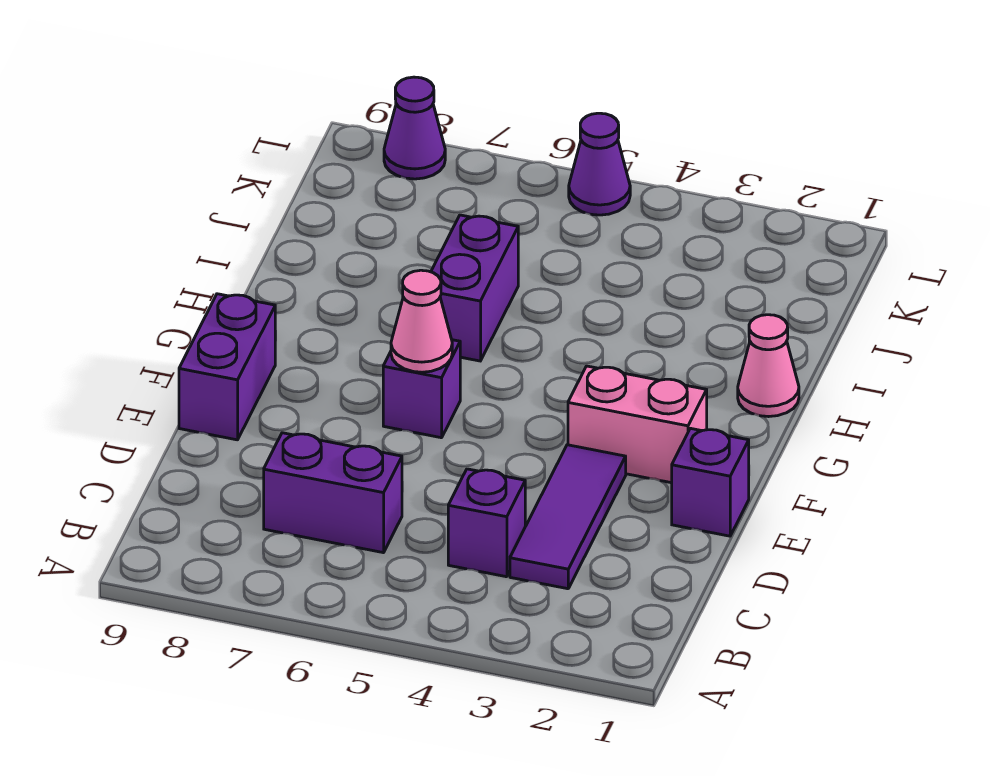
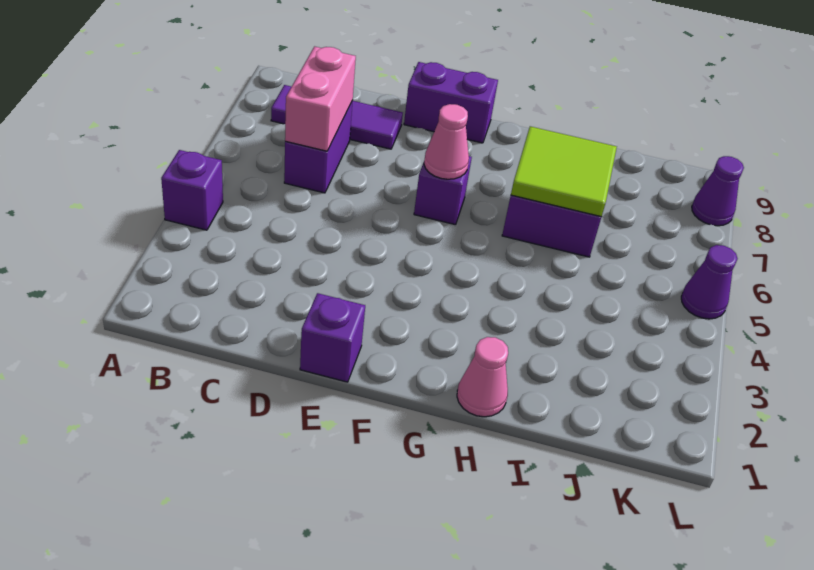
purple tile C3:E3 level 1 -> purple tile B8:D8 level 1
purple brick C4 level 1 -> purple brick A4 level 1
pink brick F2:F3 level 1 -> pink brick C6:C7 level 2
none -> lime tile H6:I7 level 2

